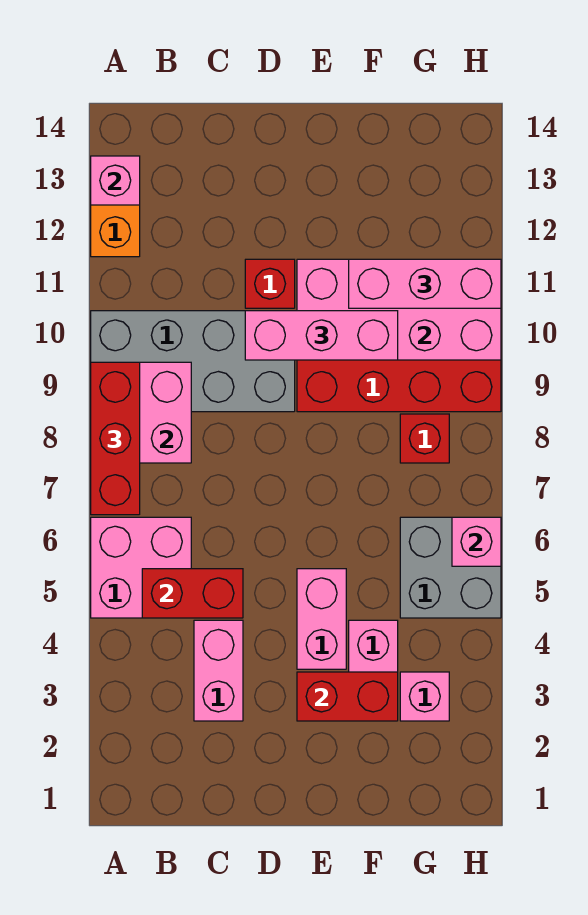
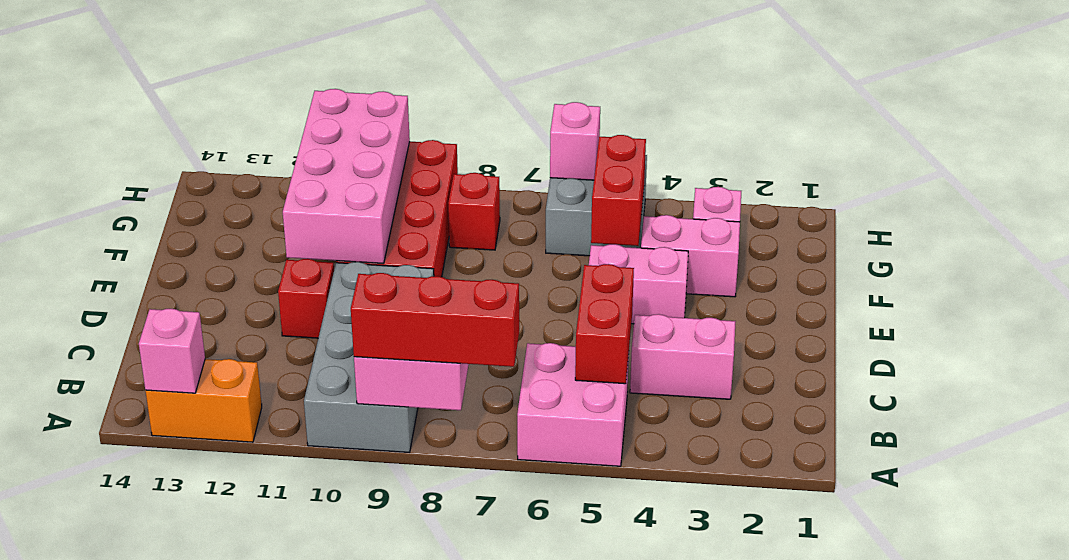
pink brick D10:F10 level 3 -> none
red brick E3:F3 level 2 -> red brick F5:G5 level 2
pink brick F11:H11 level 3 -> none

